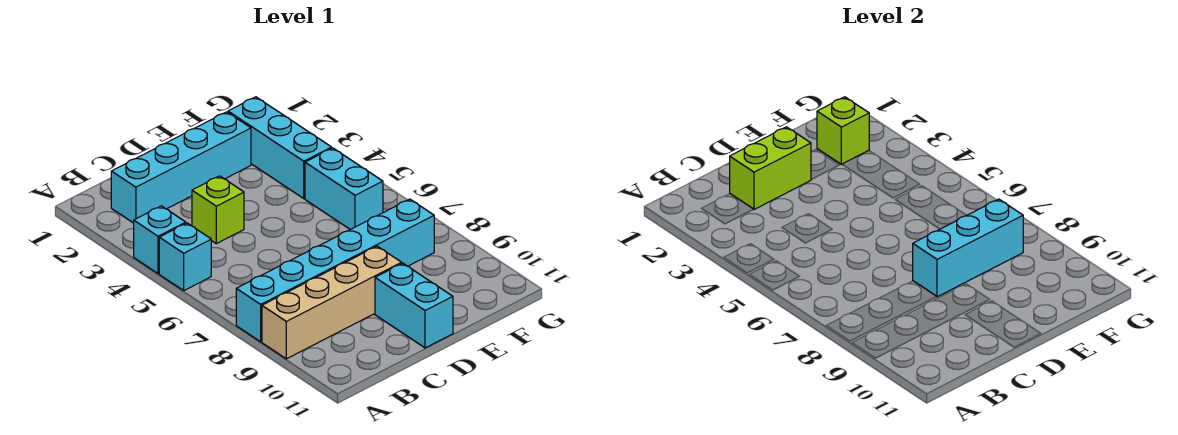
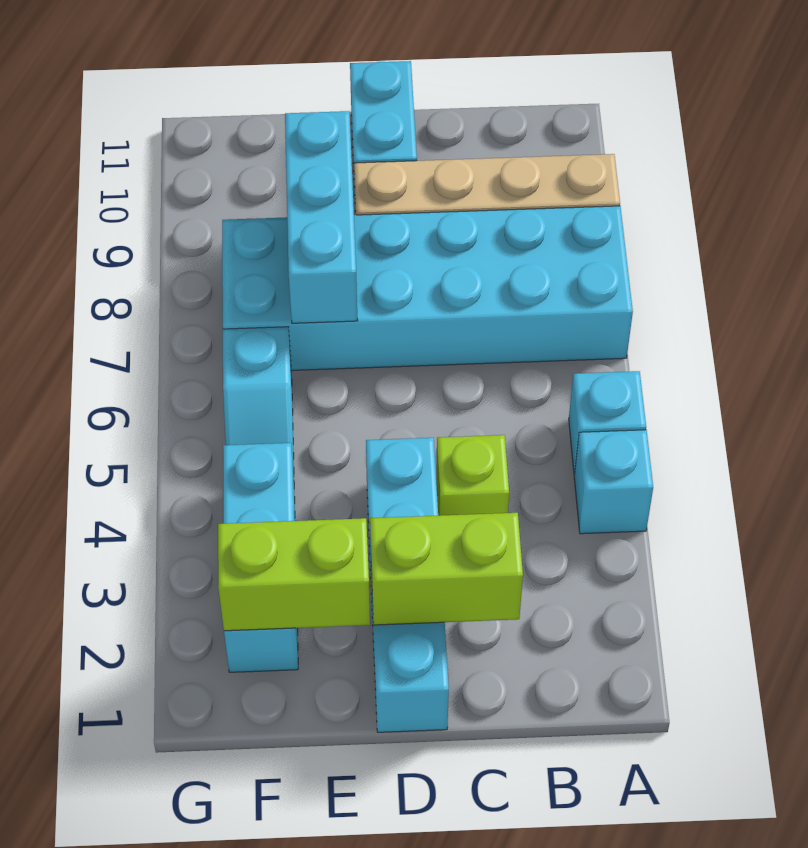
cyan brick A8:F8 level 1 -> cyan brick A7:F8 level 1
cyan brick B2:E2 level 1 -> cyan brick D1:D4 level 1
cyan brick D8:F8 level 2 -> cyan brick E7:E9 level 2
lime brick F2 level 2 -> lime brick E2:F2 level 2
cyan brick F5:F6 level 1 -> cyan slope F5:F6 level 1 top 6

